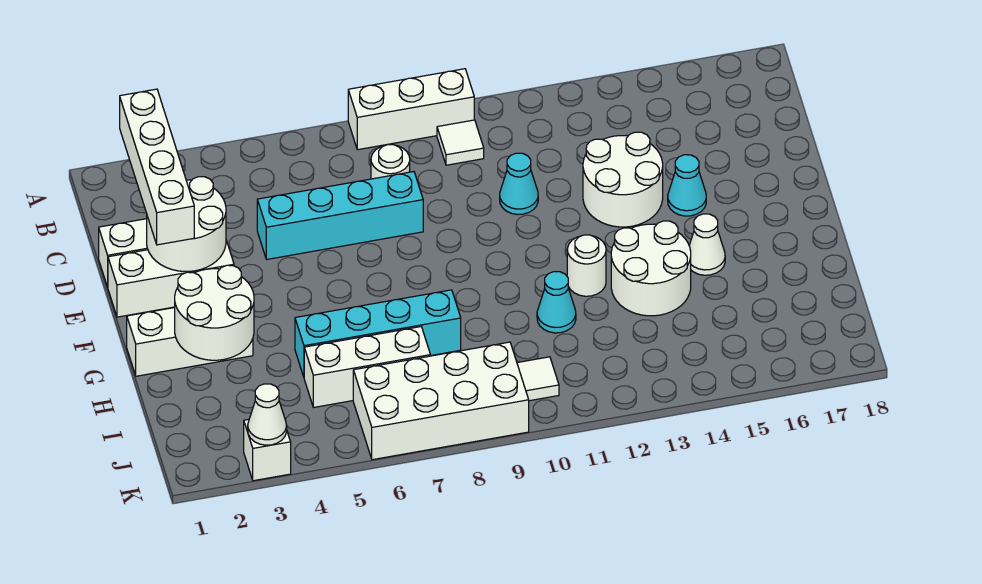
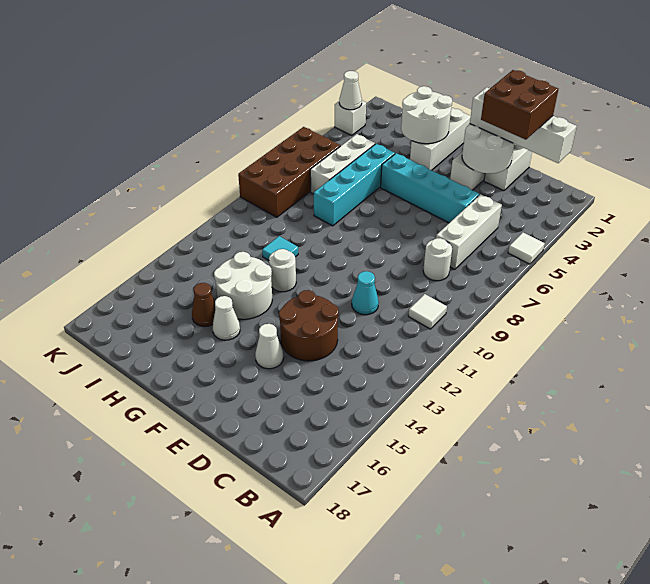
white brick A8:A10 level 1 -> white brick C5:C7 level 1
none -> brown brick C2:D3 level 4
cyan brick D5:D8 level 1 -> cyan brick D5:G5 level 1
white round brick D13:E14 level 1 -> brown round brick D13:E14 level 1
cyan cone E15 level 1 -> white cone E15 level 1
cyan cone H11 level 1 -> cyan tile H11 level 1
none -> brown cone H15 level 1
white brick J6:K9 level 1 -> brown brick J6:K9 level 1
white tile J10 level 1 -> white tile A5 level 1

